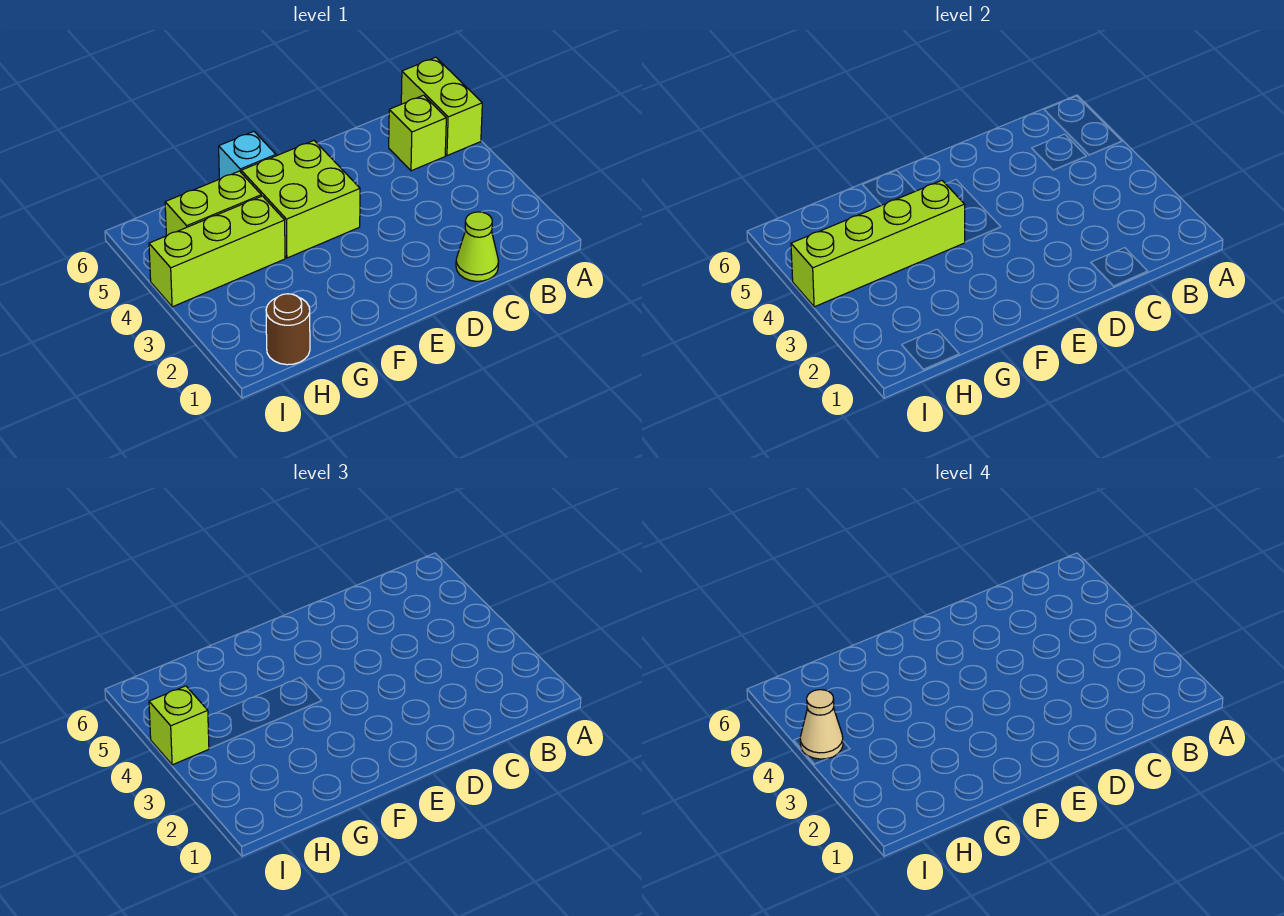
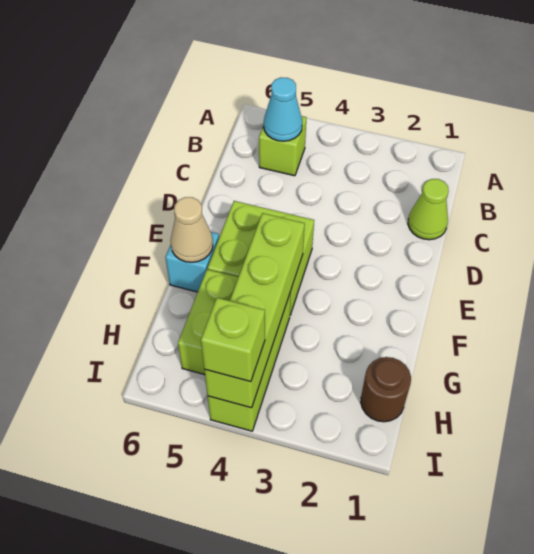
lime brick A5:A6 level 1 -> none
none -> cyan cone B5 level 2
tan cone I4 level 4 -> tan cone F6 level 2

